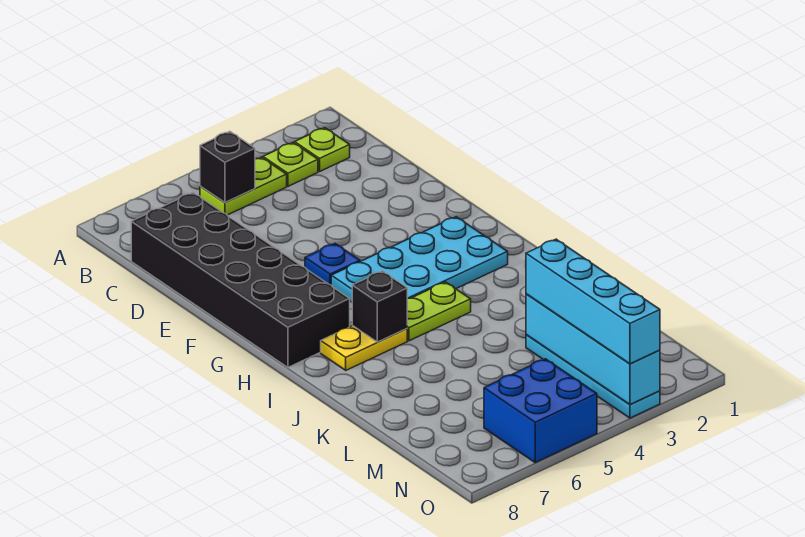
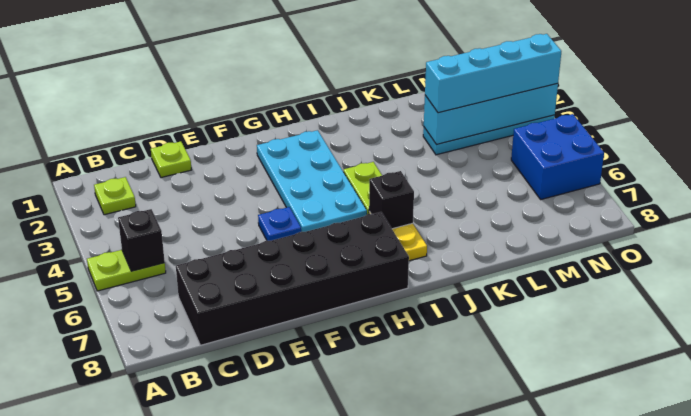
lime plate B3 level 1 -> lime plate D1 level 1
lime plate B4:B5 level 1 -> lime plate A5:B5 level 1

